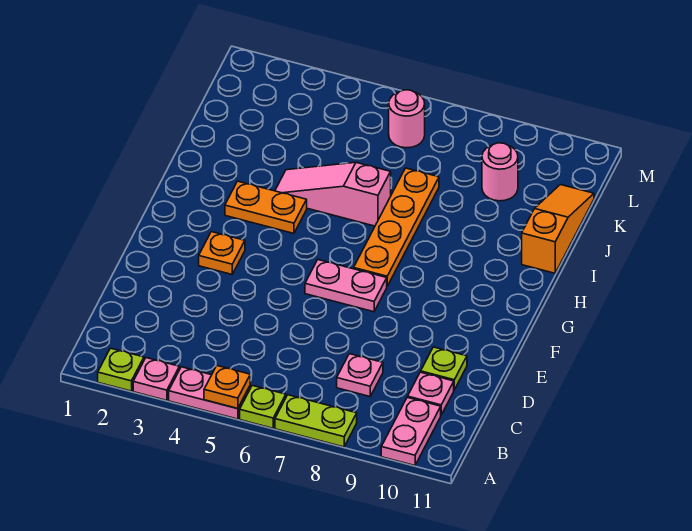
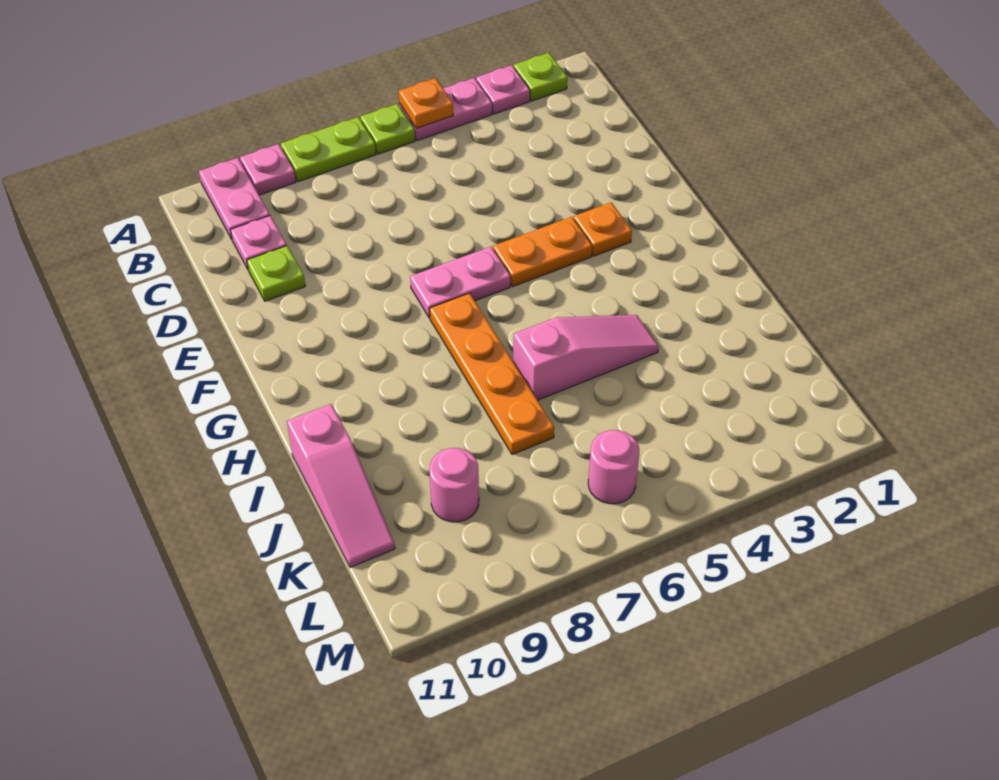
pink plate C8 level 1 -> pink plate A9 level 1
orange plate H3:H4 level 1 -> orange plate F4:F5 level 1
orange slope I11:K11 level 1 top I -> pink slope I11:K11 level 1 top I

